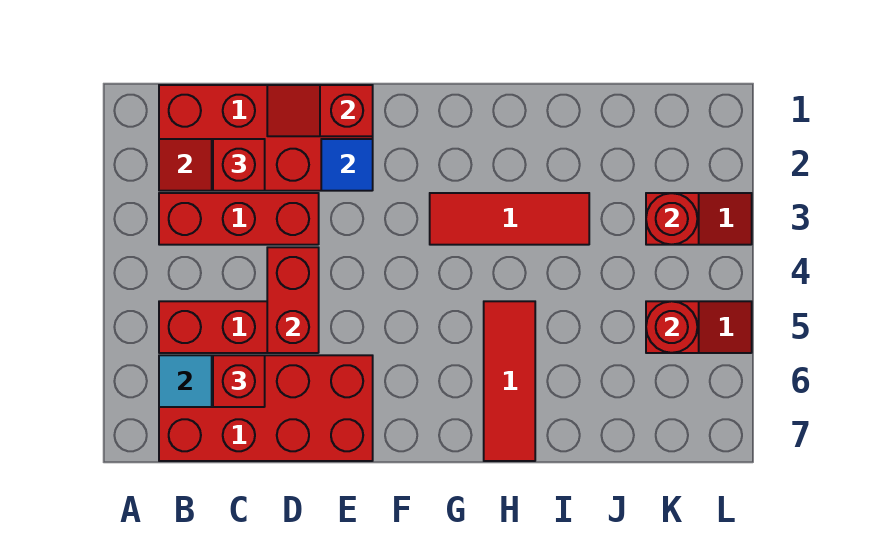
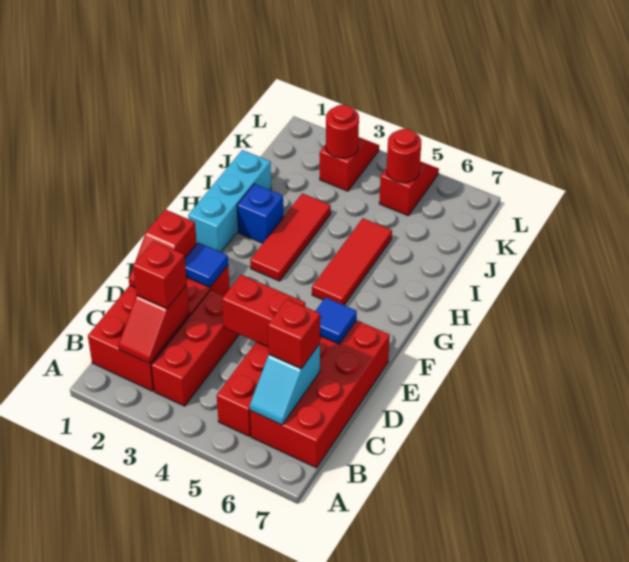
none -> blue tile E6 level 2
none -> cyan brick G1:I1 level 1
none -> blue brick H2 level 1
red tile H5:H7 level 1 -> red tile G5:I5 level 1

